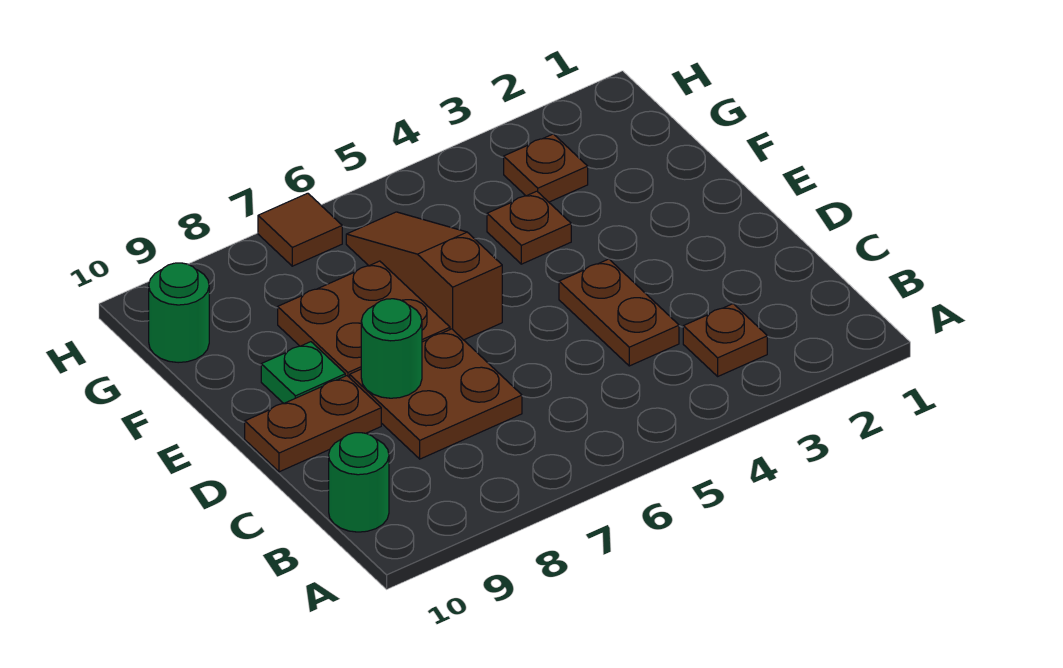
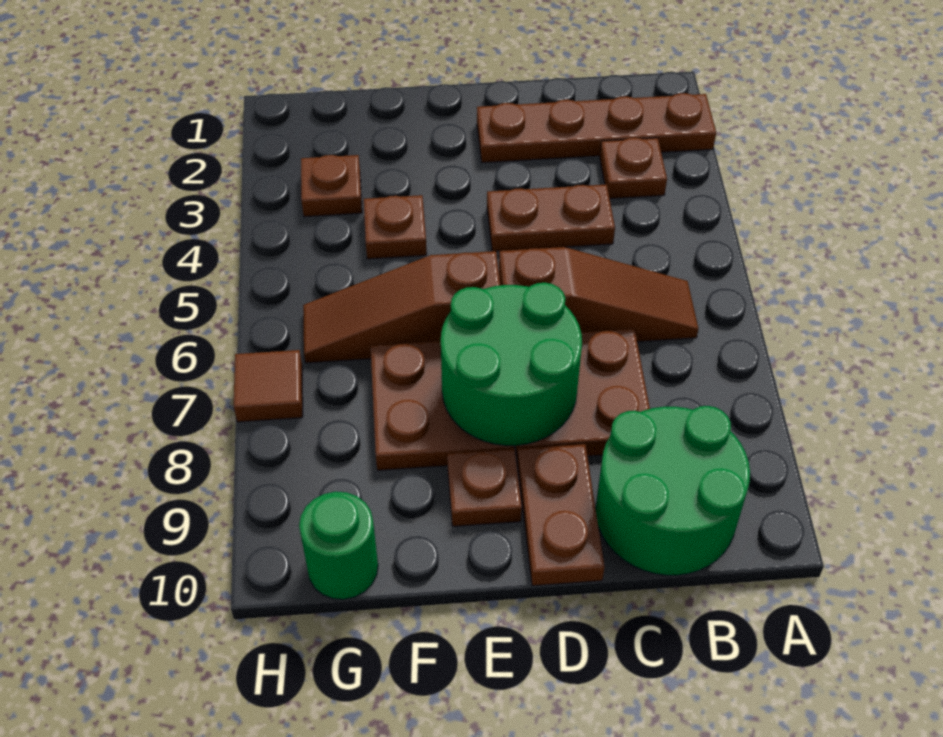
none -> brown plate A2:D2 level 1
none -> brown slope B6:D6 level 1 top D
green round brick B10 level 1 -> green round brick B9:C10 level 1
green round brick D8 level 2 -> green round brick D7:E8 level 2
green plate E9 level 1 -> brown plate E9 level 1

